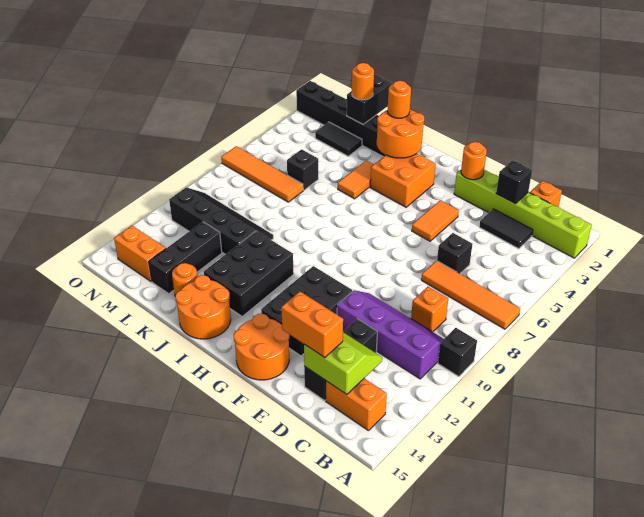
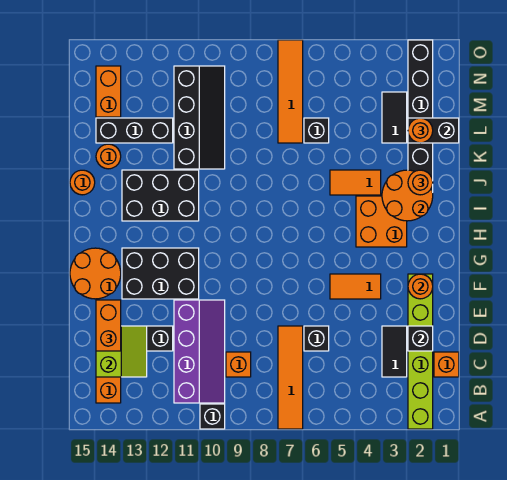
orange round brick I14:J15 level 1 -> orange round brick J15 level 1

